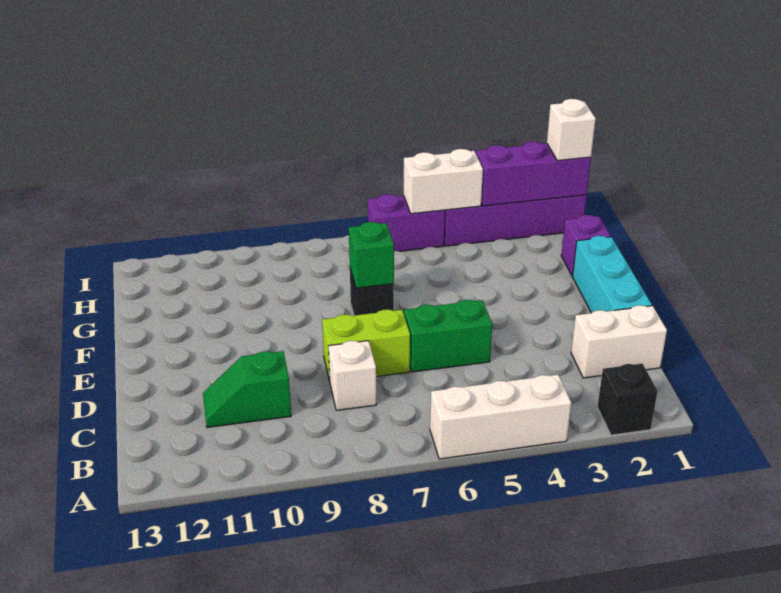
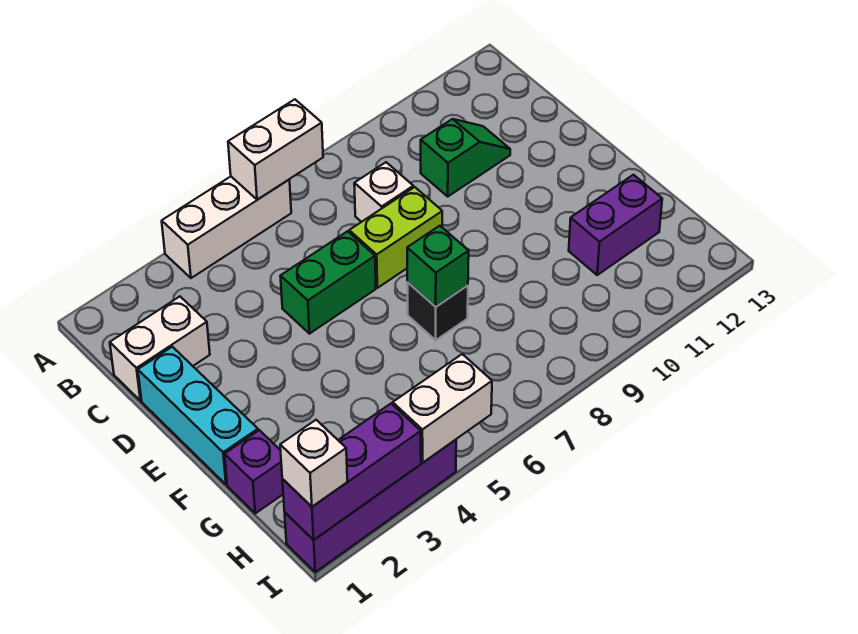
black brick A2 level 1 -> none
none -> white brick A6:A7 level 2
purple brick I5:I6 level 1 -> purple brick G11:G12 level 1

